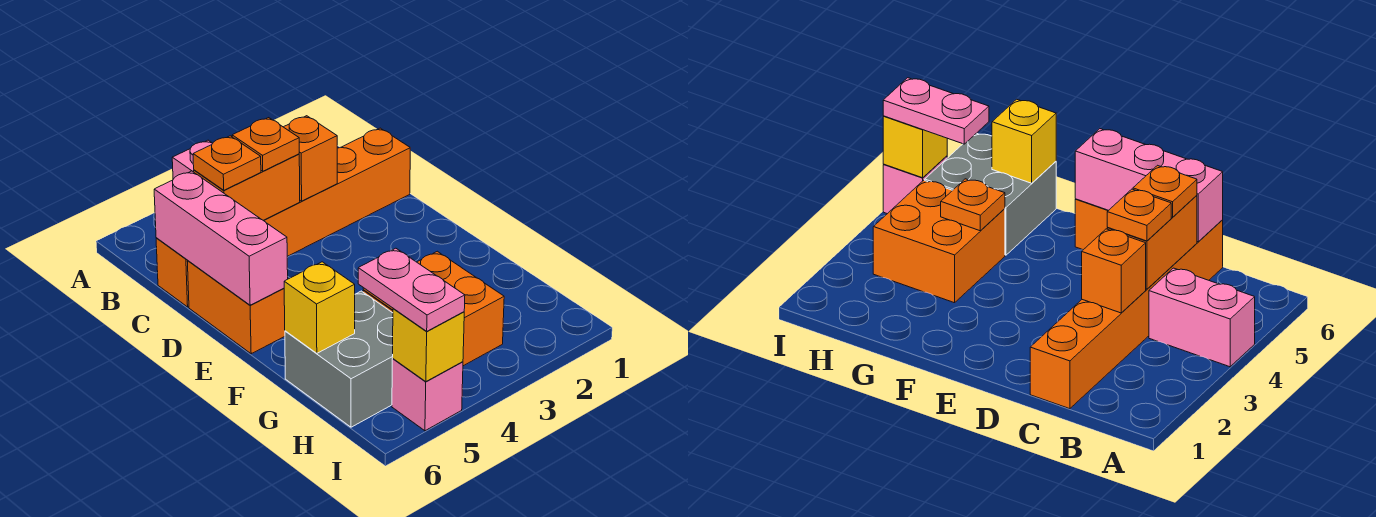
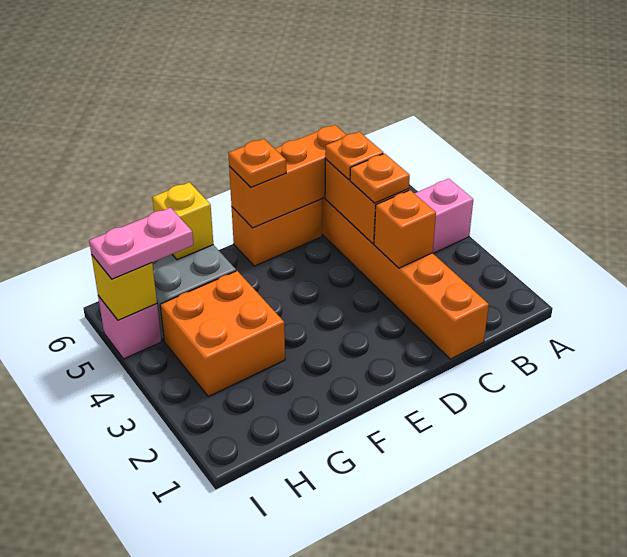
pink brick C6:E6 level 2 -> orange brick C6:E6 level 2
orange plate G4 level 2 -> orange plate E6 level 3

